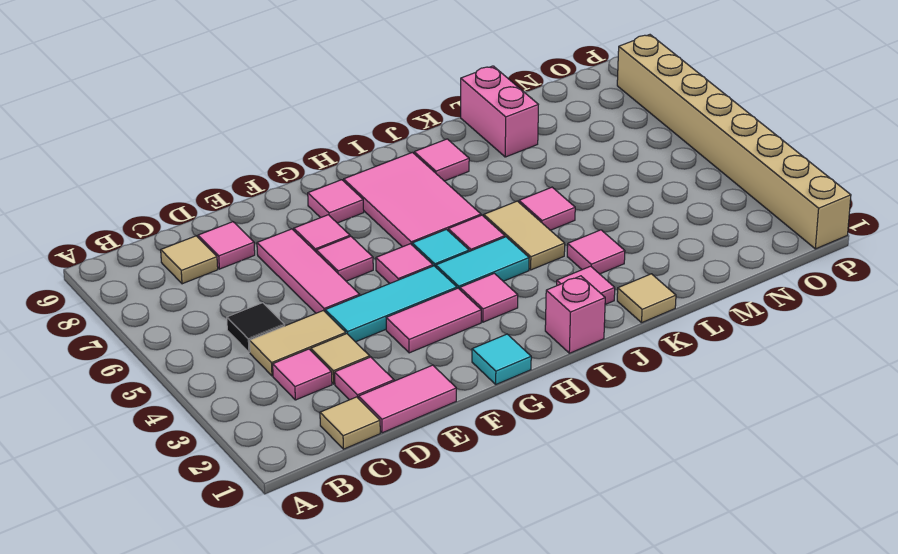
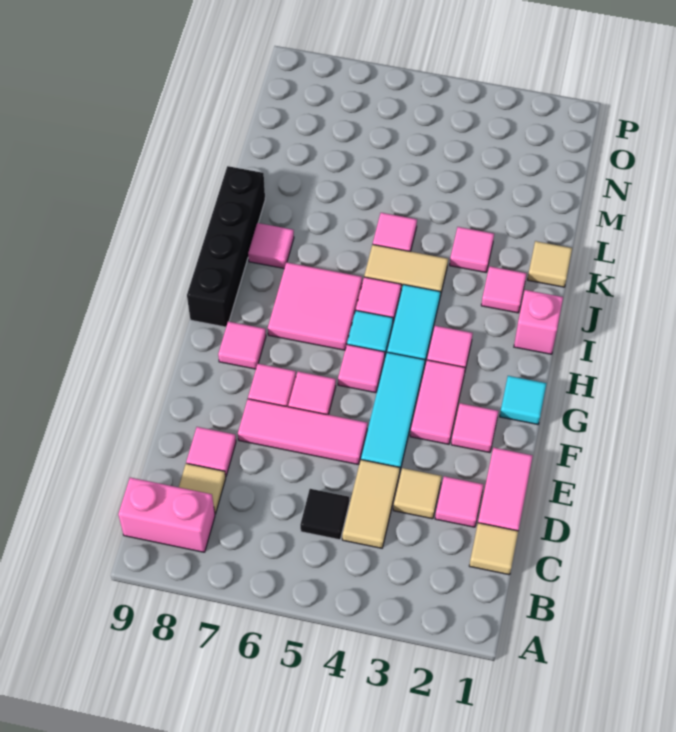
pink tile C3 level 1 -> pink tile F2 level 1
pink tile H6:I8 level 1 -> pink tile H6:I7 level 1
none -> black brick H9:K9 level 1
pink brick L8:L9 level 1 -> pink brick B8:B9 level 1
tan brick P1:P8 level 1 -> none

